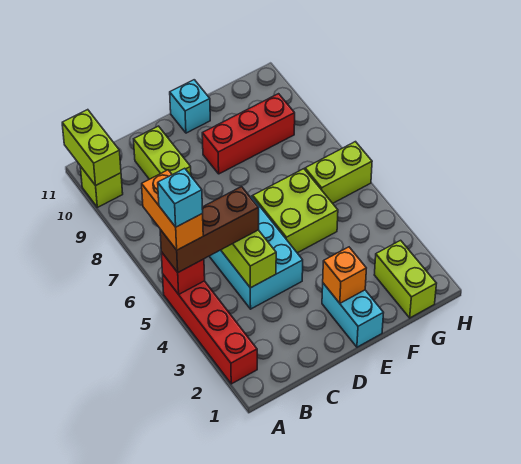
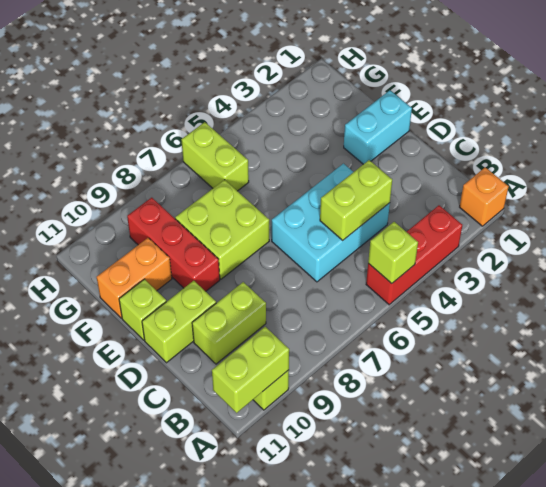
red brick A2:A5 level 1 -> red brick A3:A5 level 1
red brick A5 level 2 -> lime brick A5 level 2
brown brick A5:C5 level 3 -> none
orange brick A5:A6 level 4 -> orange brick F10:F11 level 1
cyan brick A5 level 5 -> none
orange brick E2 level 2 -> orange brick A1 level 1
lime brick E5:F6 level 1 -> lime brick E7:F8 level 1
cyan brick E11 level 1 -> lime brick E11 level 1
lime brick G1:G2 level 1 -> lime brick D10:D11 level 1

